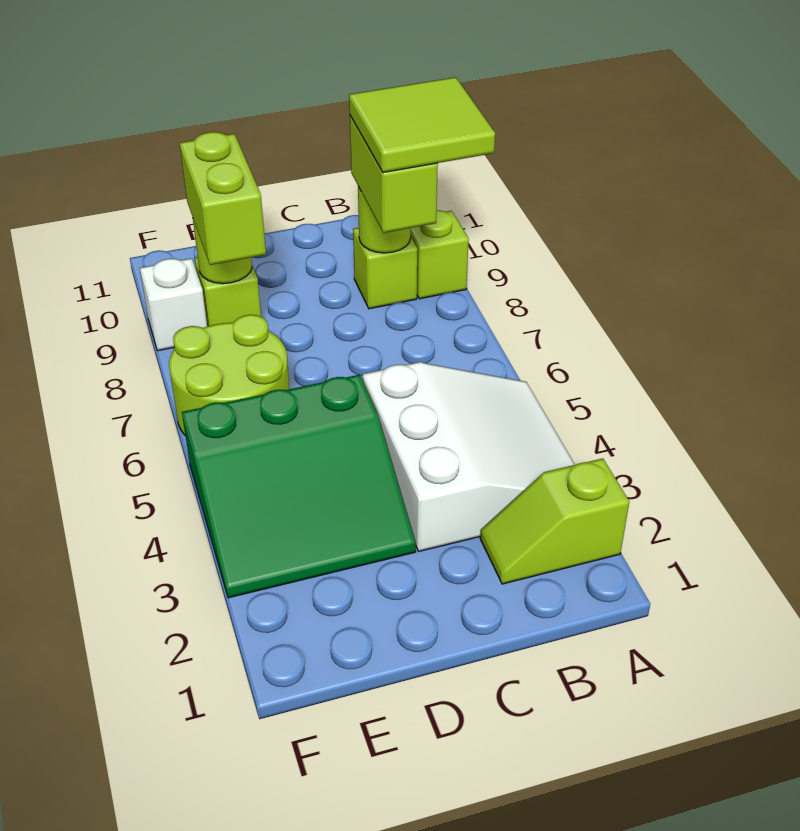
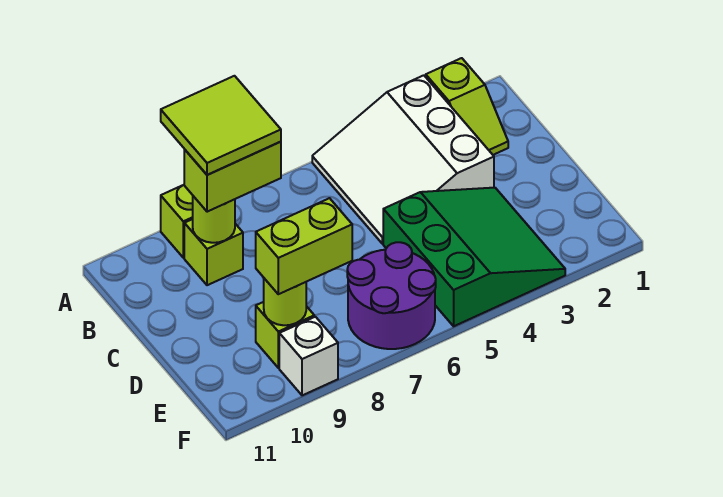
white slope A3:C5 level 1 top C -> white slope A3:C5 level 1 top 3
lime round brick E6:F7 level 1 -> purple round brick E6:F7 level 1

